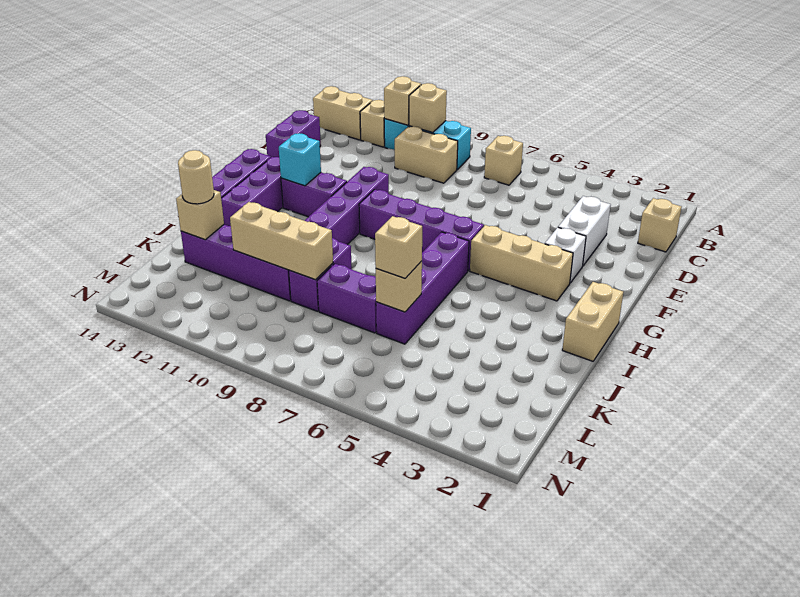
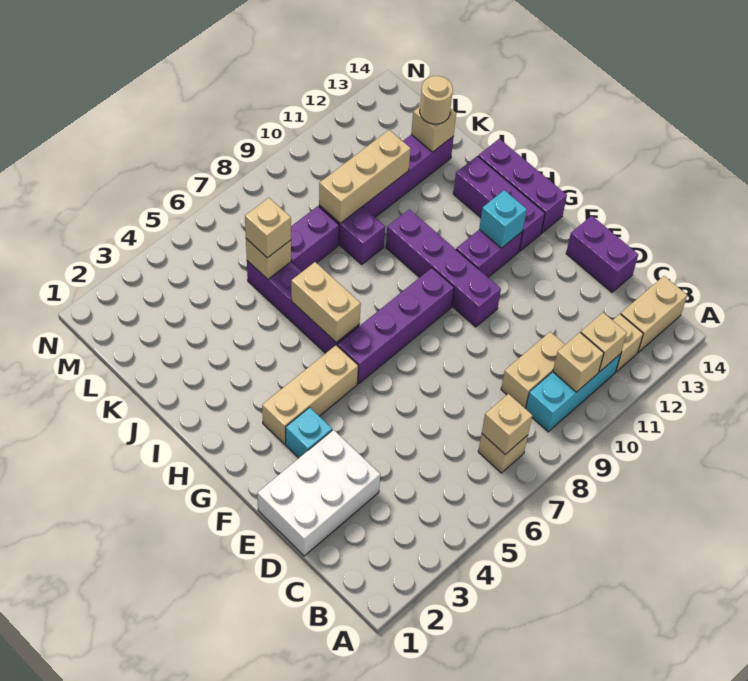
tan brick C1 level 1 -> tan brick B7 level 2
white brick D3:E3 level 1 -> white brick D1:E3 level 1
white brick F3 level 1 -> cyan brick F3 level 1
tan brick H1:I1 level 1 -> tan brick H6:I6 level 2

